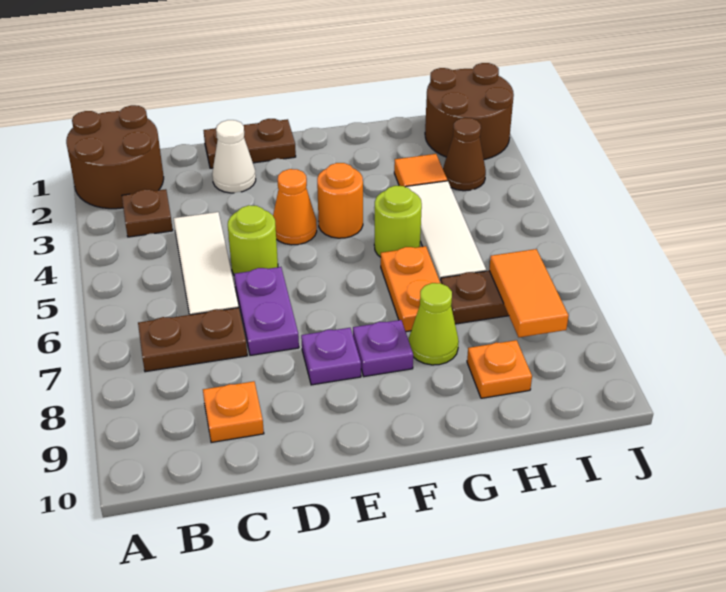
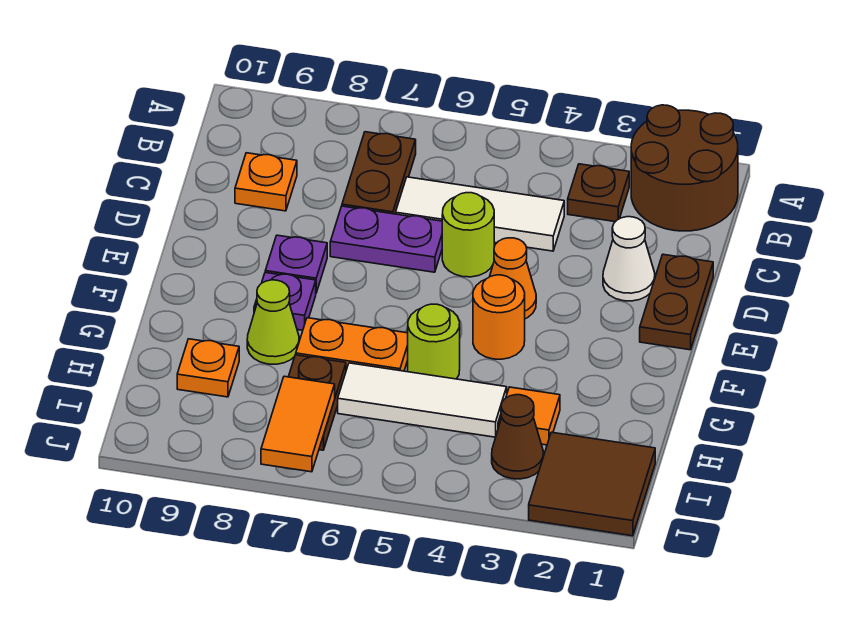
brown round brick I1:J2 level 1 -> brown tile I1:J2 level 1
orange tile I7:I8 level 2 -> orange tile I7:J7 level 2

